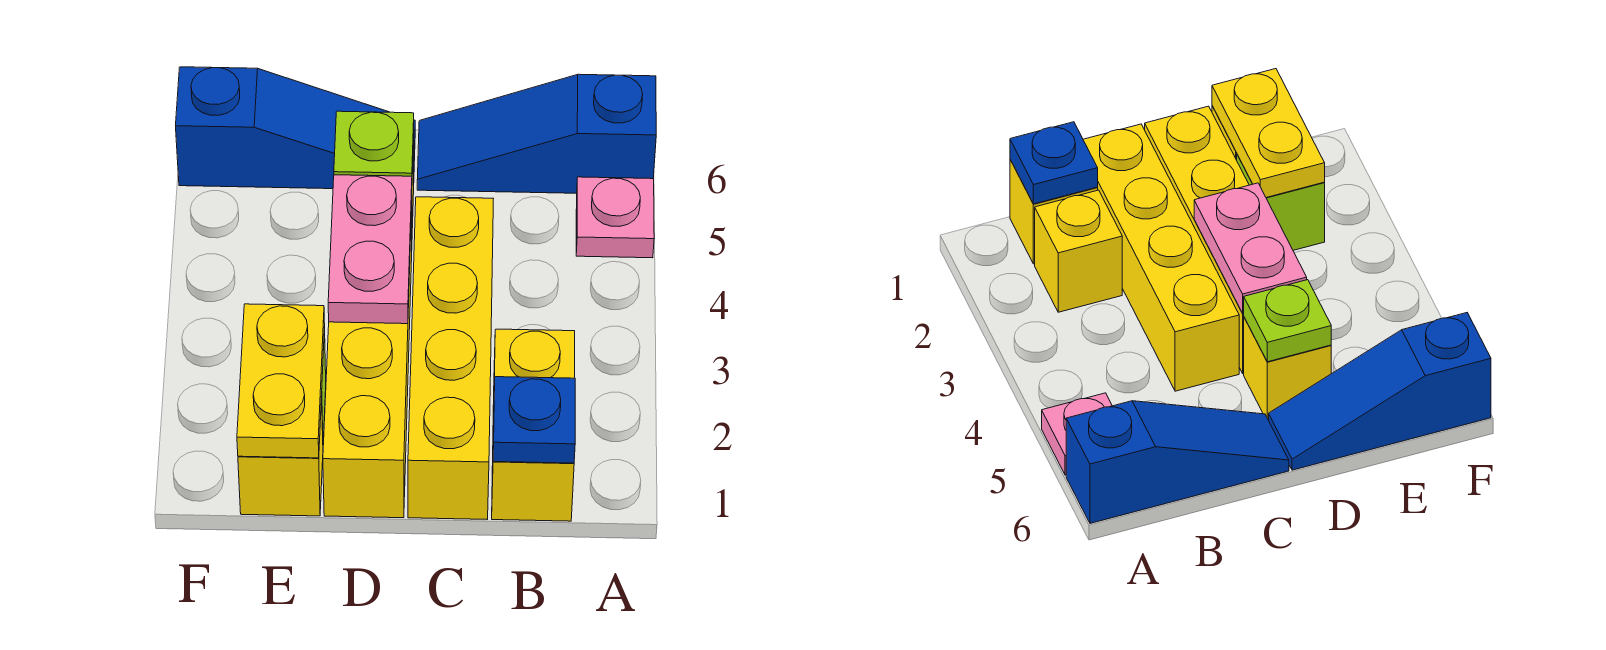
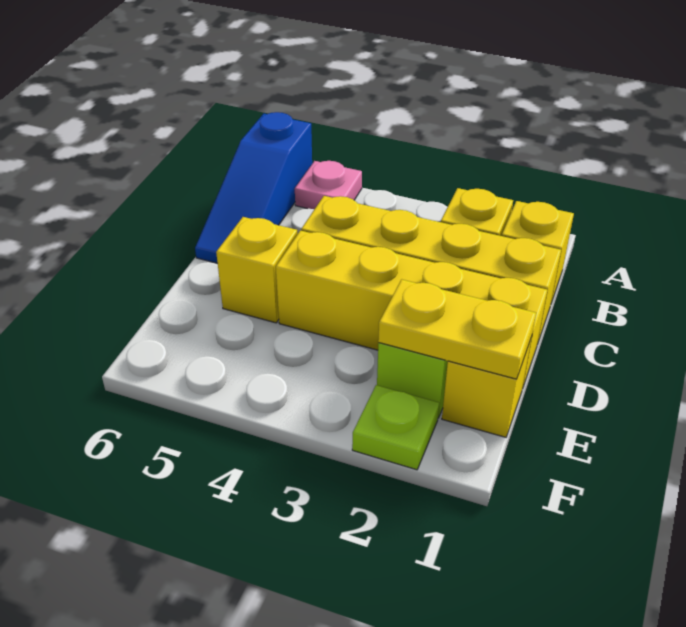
blue plate B1 level 2 -> none
pink plate D3:D4 level 2 -> none
lime plate D5 level 2 -> lime plate F2 level 1
blue slope D6:F6 level 1 top F -> none

